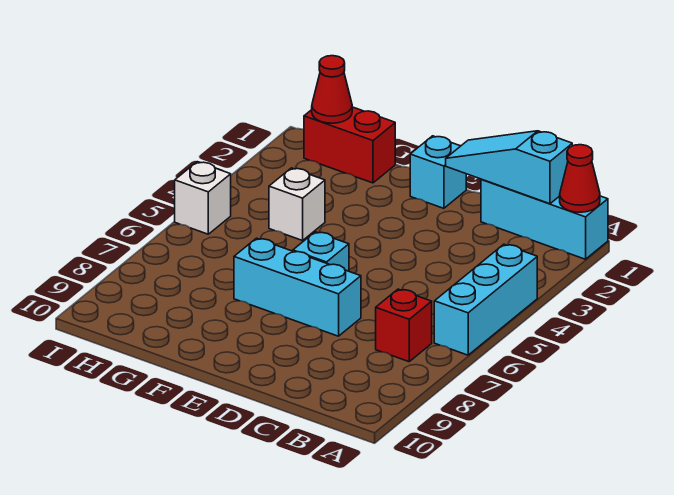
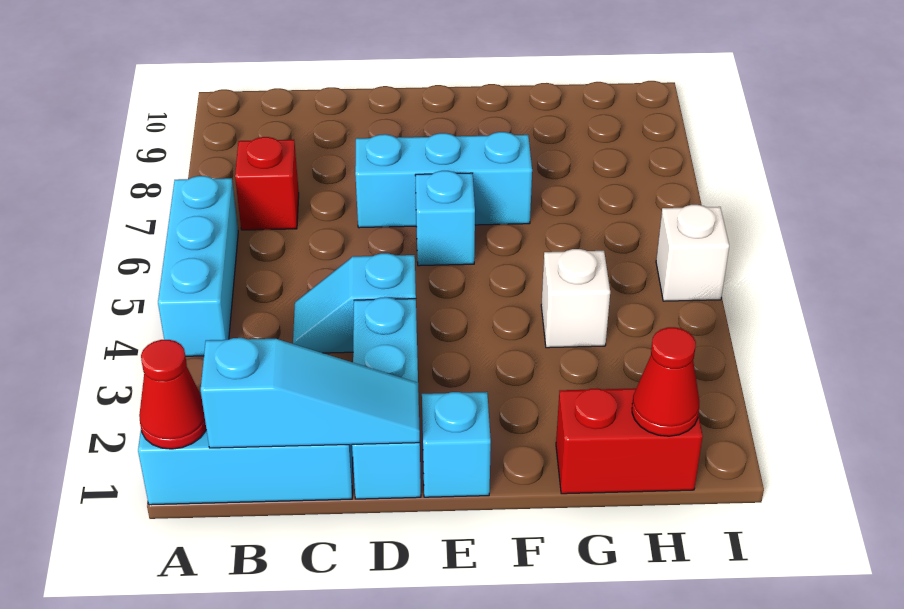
none -> cyan slope C4:D4 level 1 top D
none -> cyan brick D1:D3 level 1

